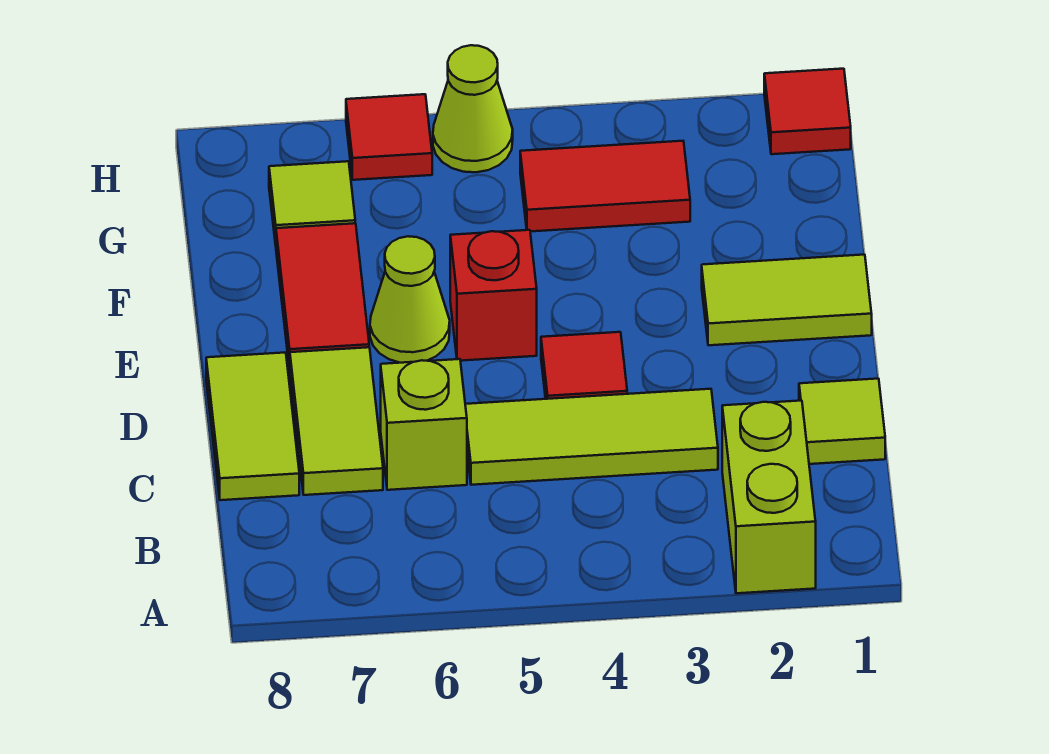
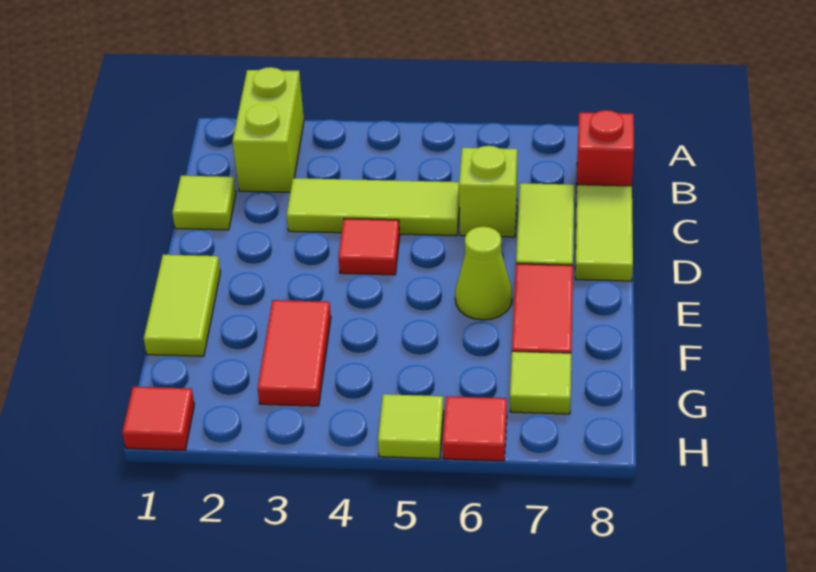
lime tile E1:E2 level 1 -> lime tile E1:F1 level 1
red brick E5 level 1 -> red brick B8 level 1
red tile G3:G4 level 1 -> red tile F3:G3 level 1
lime cone H5 level 1 -> lime tile H5 level 1

